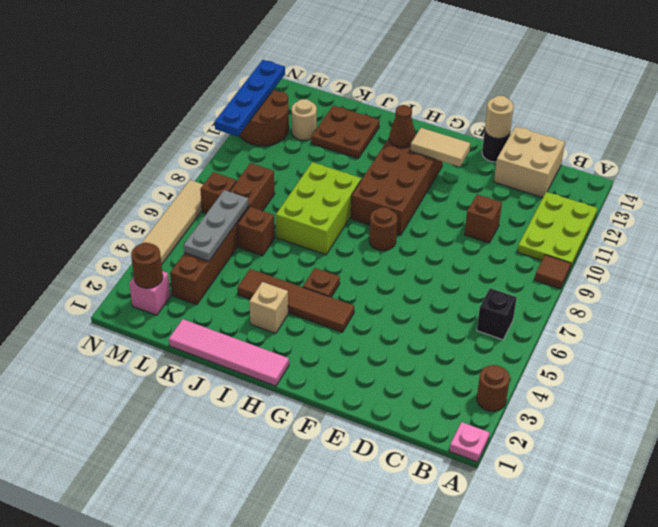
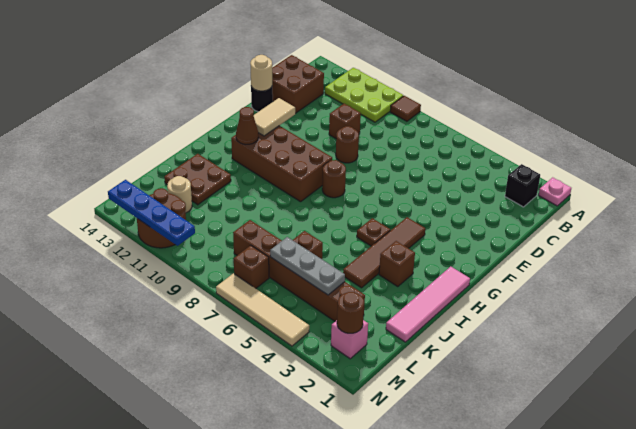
brown round brick A3 level 1 -> brown round brick E9 level 1
black brick B6 level 1 -> black brick B2 level 1
tan brick C13:D14 level 1 -> brown brick C13:D14 level 1
tan brick I3 level 1 -> brown brick I3 level 1
lime brick I7:J9 level 1 -> none

